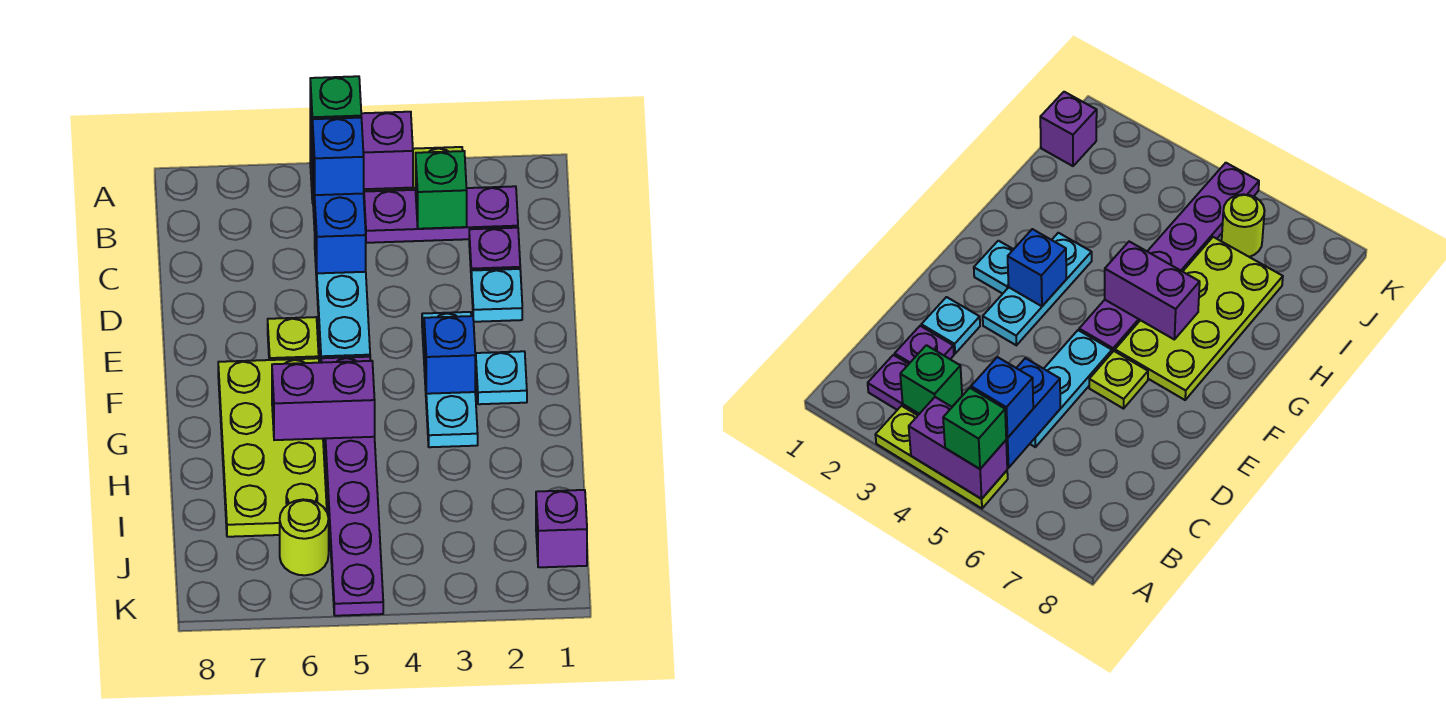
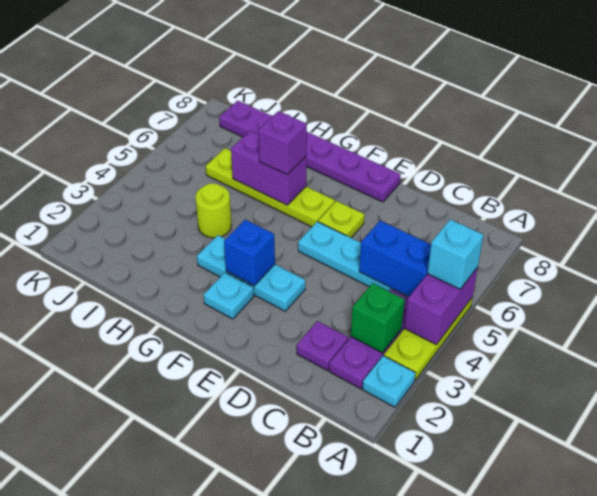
green brick A5 level 3 -> cyan brick A5 level 3
blue brick B5 level 3 -> none
cyan plate D2 level 1 -> cyan plate A2 level 1
purple plate F5:K5 level 1 -> purple plate E8:J8 level 1
lime plate F6:I7 level 1 -> lime plate F6:I6 level 1
purple brick G5:G6 level 2 -> purple brick G6:H6 level 2
purple brick J1 level 1 -> purple brick G6 level 3
lime round brick J6 level 1 -> lime round brick H4 level 1

